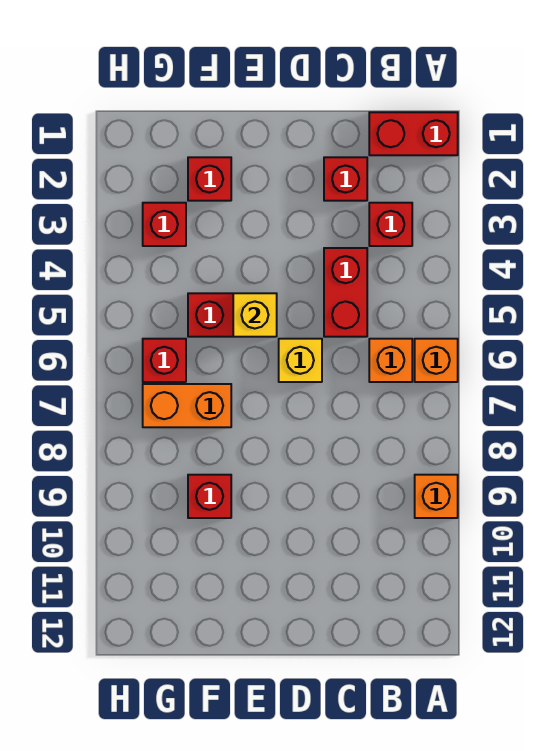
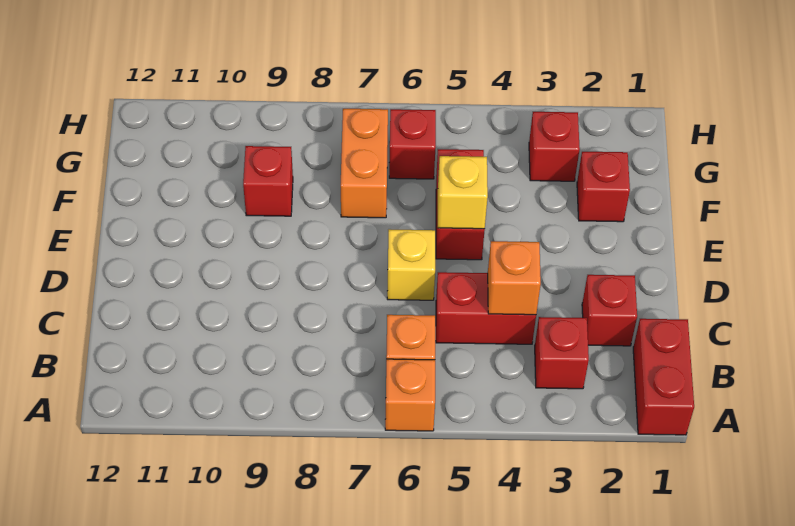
orange brick A9 level 1 -> orange brick C4 level 2

